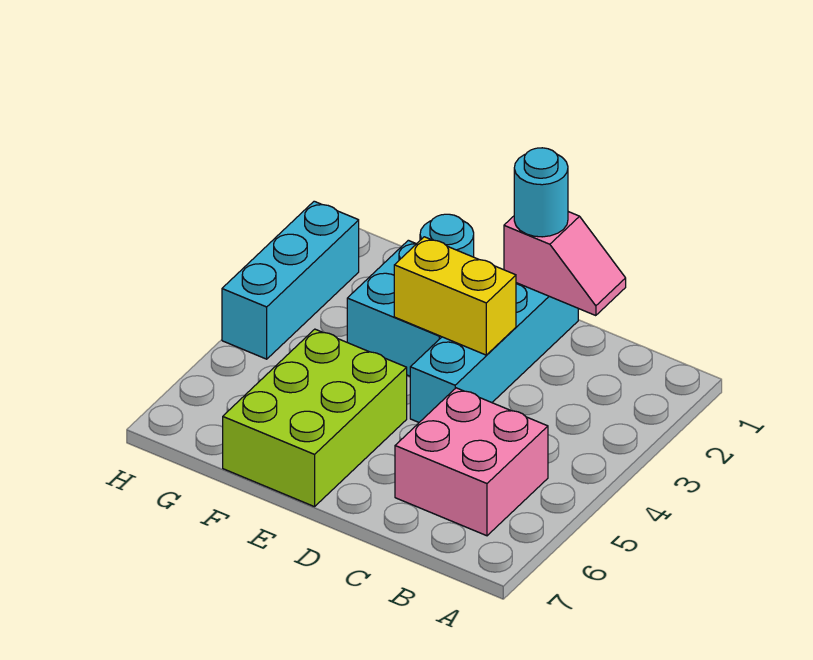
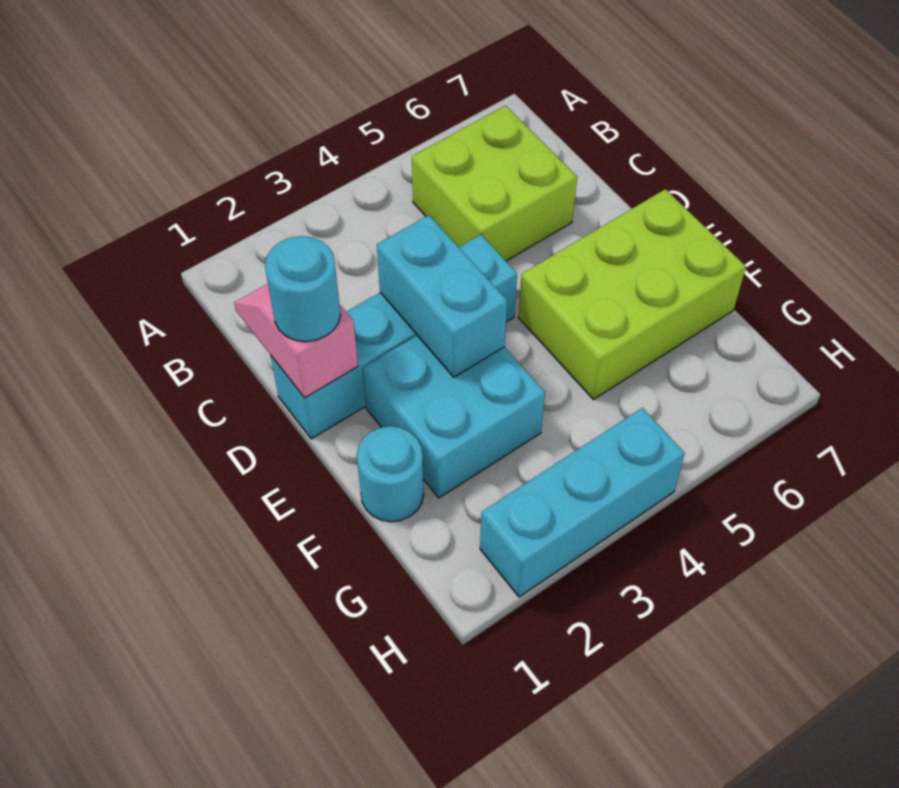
pink brick B5:C6 level 1 -> lime brick B5:C6 level 1
yellow brick D3:E3 level 2 -> cyan brick D3:E3 level 2

